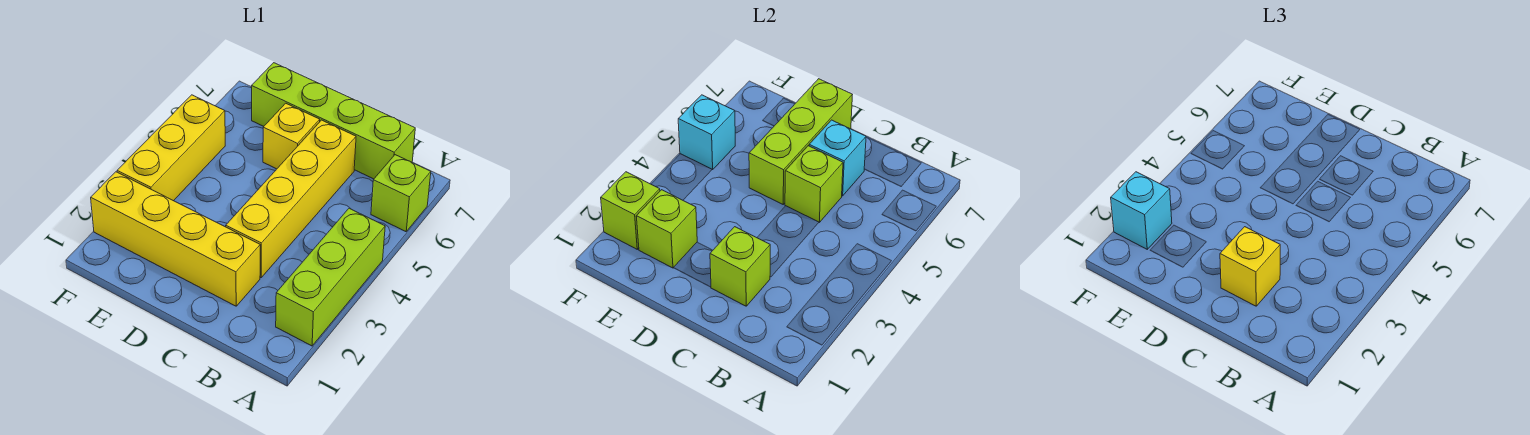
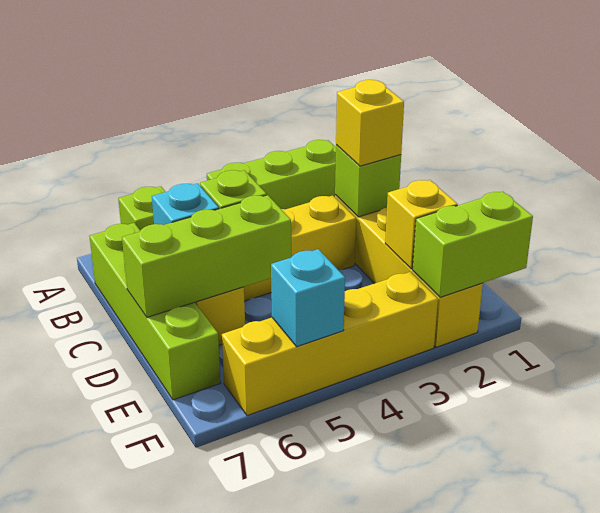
lime brick E2 level 2 -> yellow brick E2 level 2
lime brick F2 level 2 -> lime brick F1:F2 level 2
cyan brick F2 level 3 -> none
yellow brick F3:F5 level 1 -> yellow brick F3:F6 level 1

